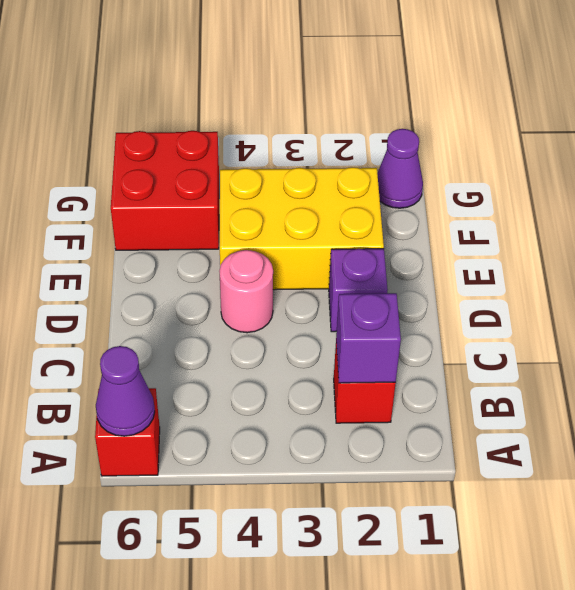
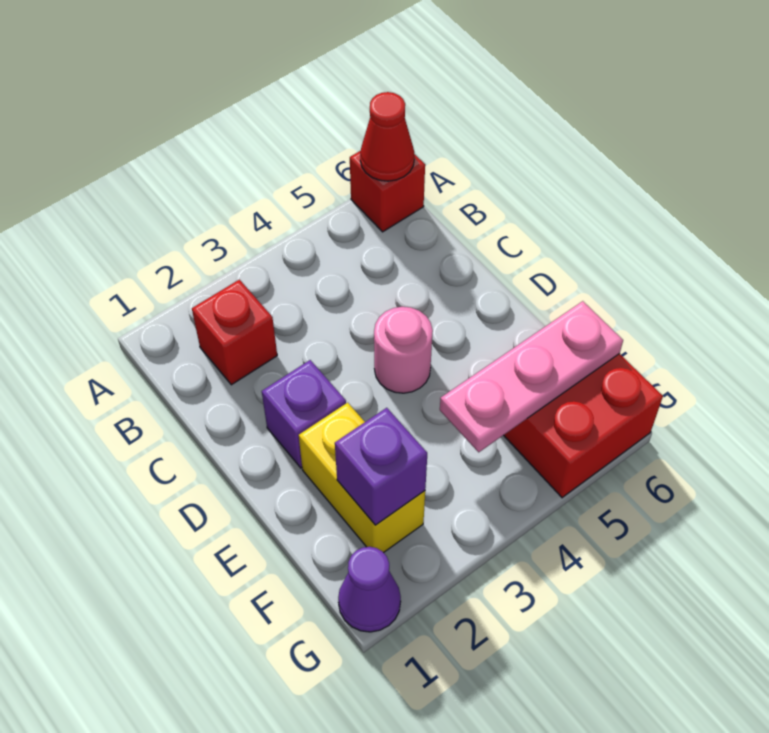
purple cone A6 level 2 -> red cone A6 level 2
purple brick B2 level 2 -> purple brick F2 level 2
yellow brick E2:F4 level 1 -> yellow brick E2:F2 level 1
none -> pink plate F4:F6 level 2

